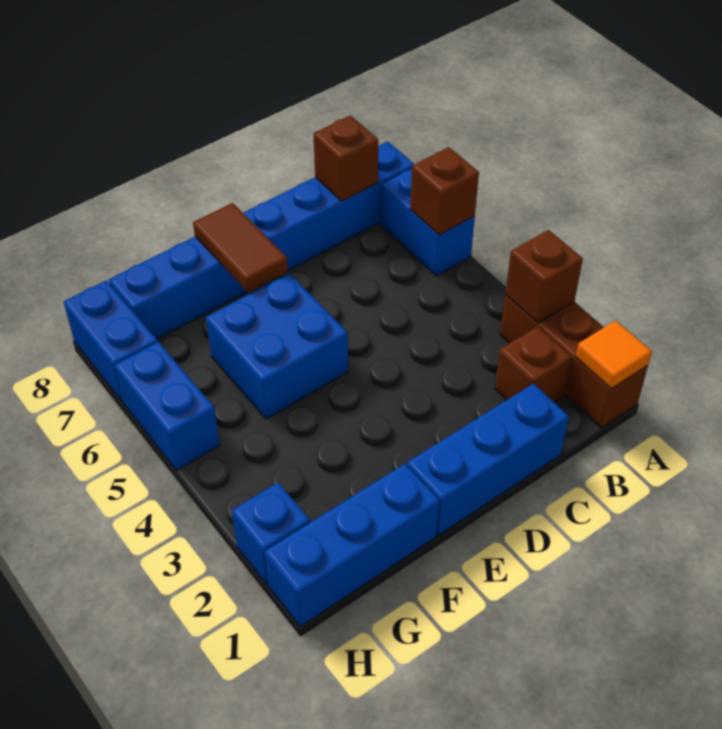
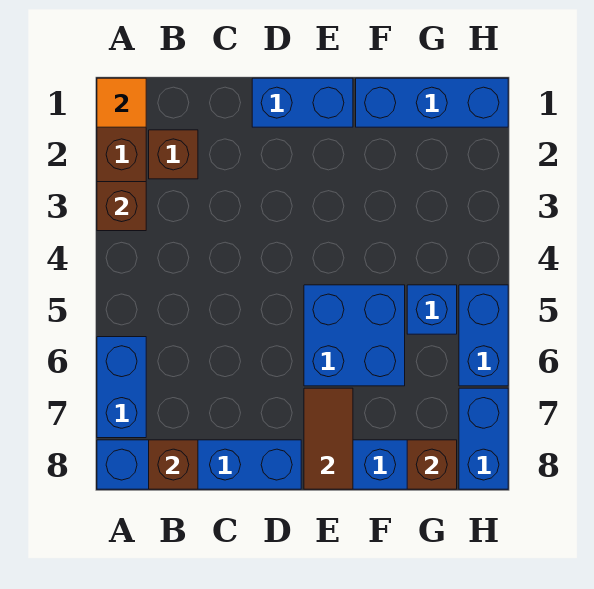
brown brick A6 level 2 -> brown brick G8 level 2
blue brick C1:E1 level 1 -> blue brick D1:E1 level 1
blue brick H2 level 1 -> blue brick G5 level 1

